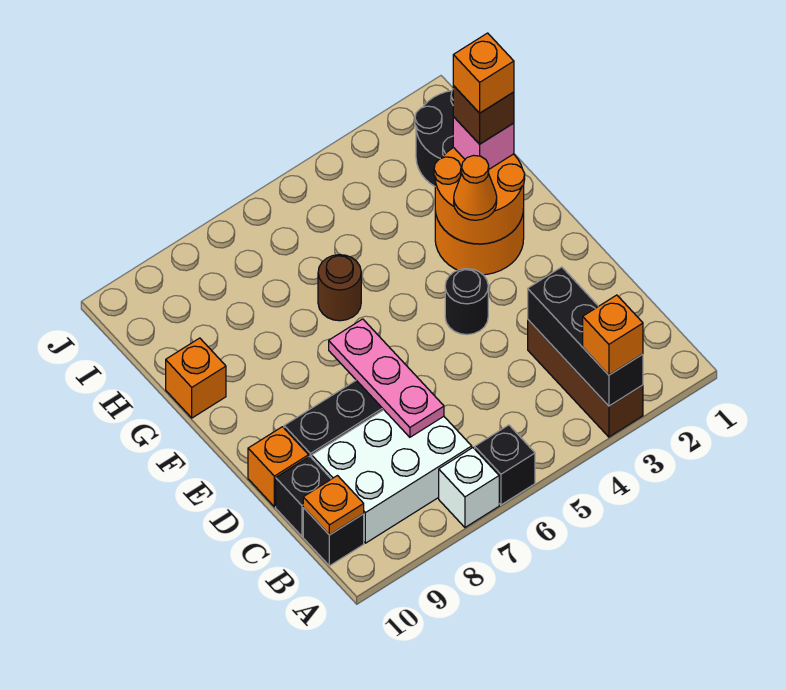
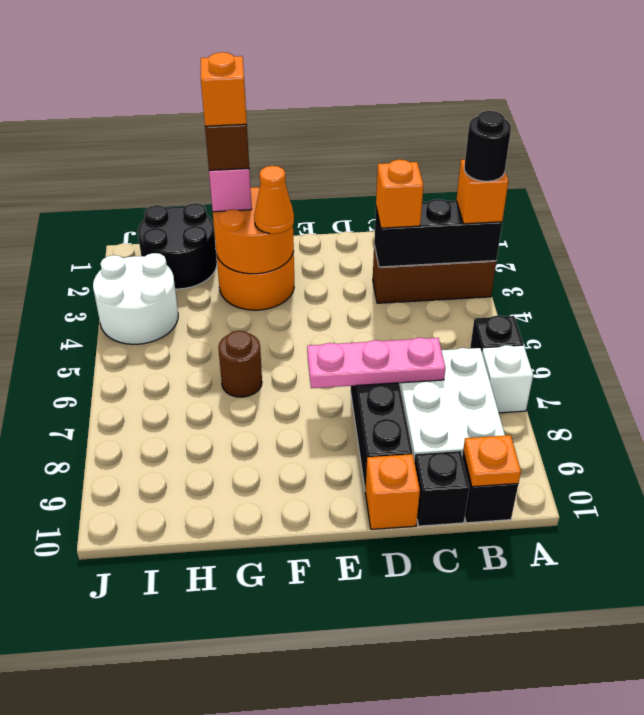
black round brick E4 level 1 -> black round brick A3 level 4
orange brick G10 level 1 -> orange brick C3 level 3
none -> white round brick I3:J4 level 1

